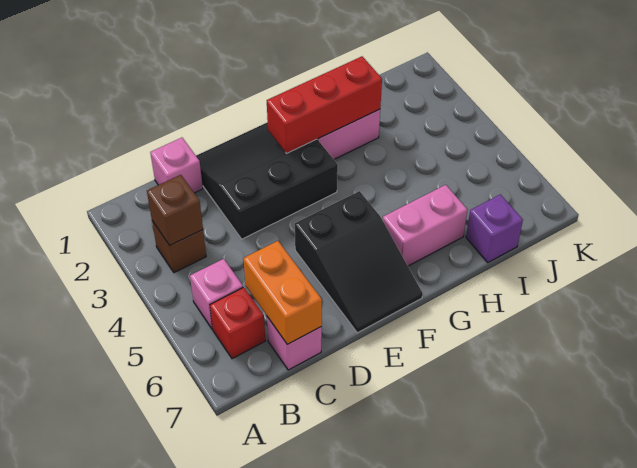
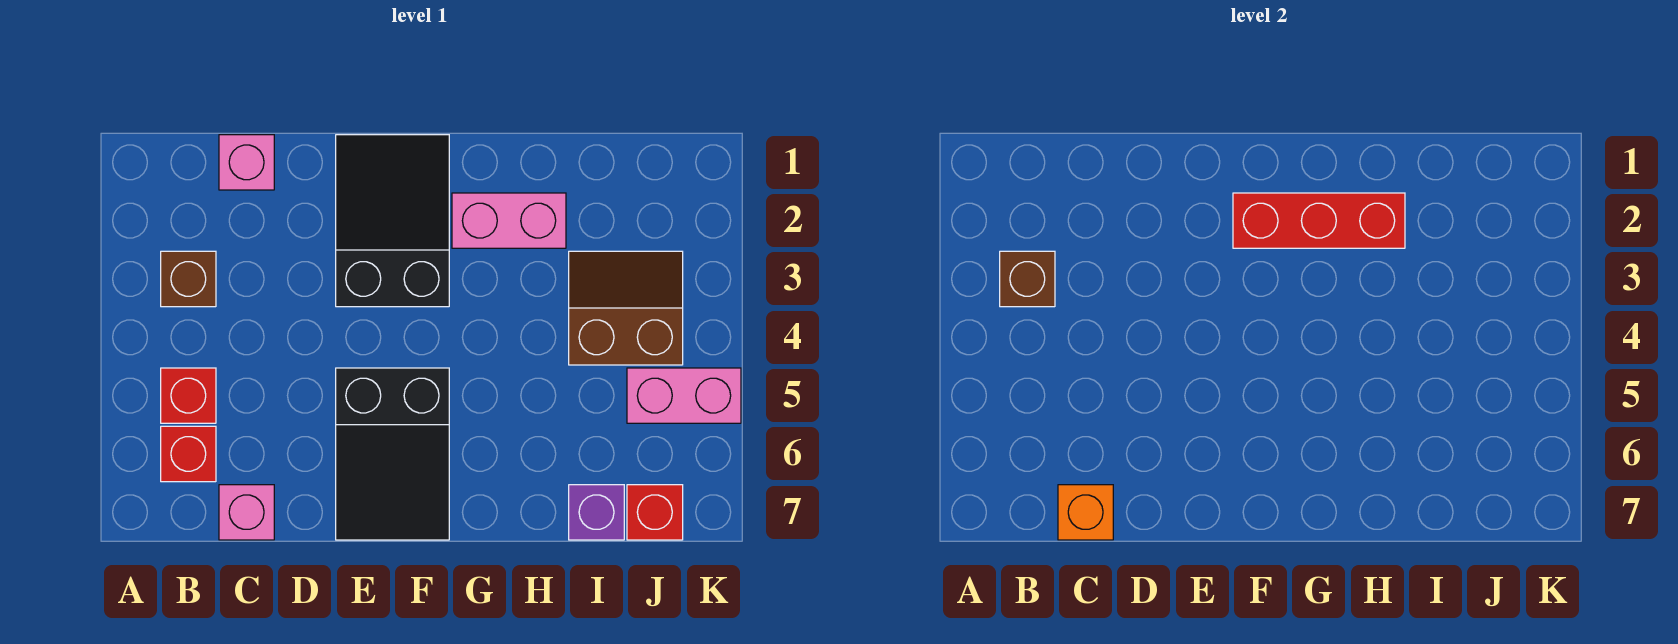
pink brick B5 level 1 -> red brick B5 level 1
orange brick C6:C7 level 2 -> orange brick C7 level 2
black slope D1:F3 level 1 top 3 -> black slope E1:F3 level 1 top 3
pink brick G6:H6 level 1 -> pink brick J5:K5 level 1
none -> brown slope I3:J4 level 1 top 4
none -> red brick J7 level 1

